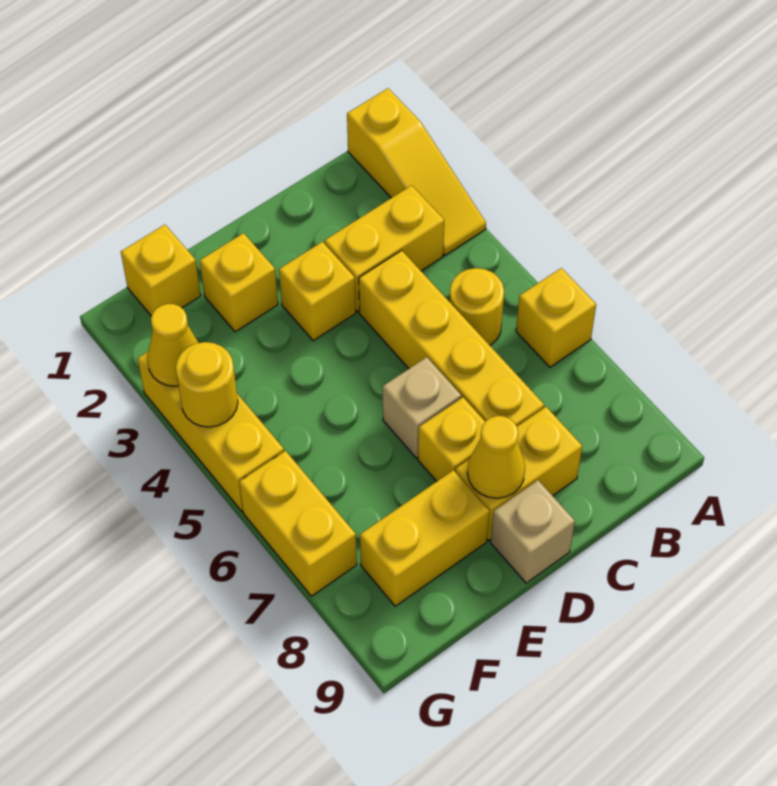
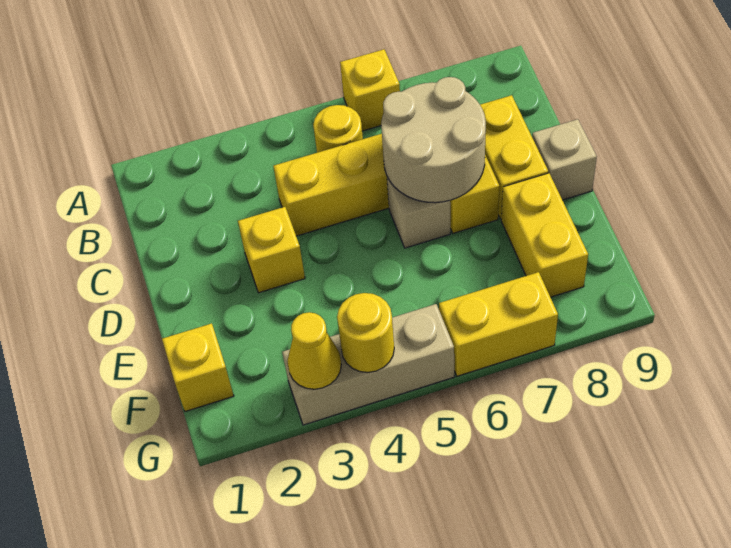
yellow slope A1:A3 level 1 top 1 -> none
yellow brick B3:C3 level 1 -> none
none -> tan round brick C6:D7 level 2
yellow cone D8 level 2 -> none
yellow brick E2 level 1 -> none
yellow brick G3:G5 level 1 -> tan brick G3:G5 level 1

